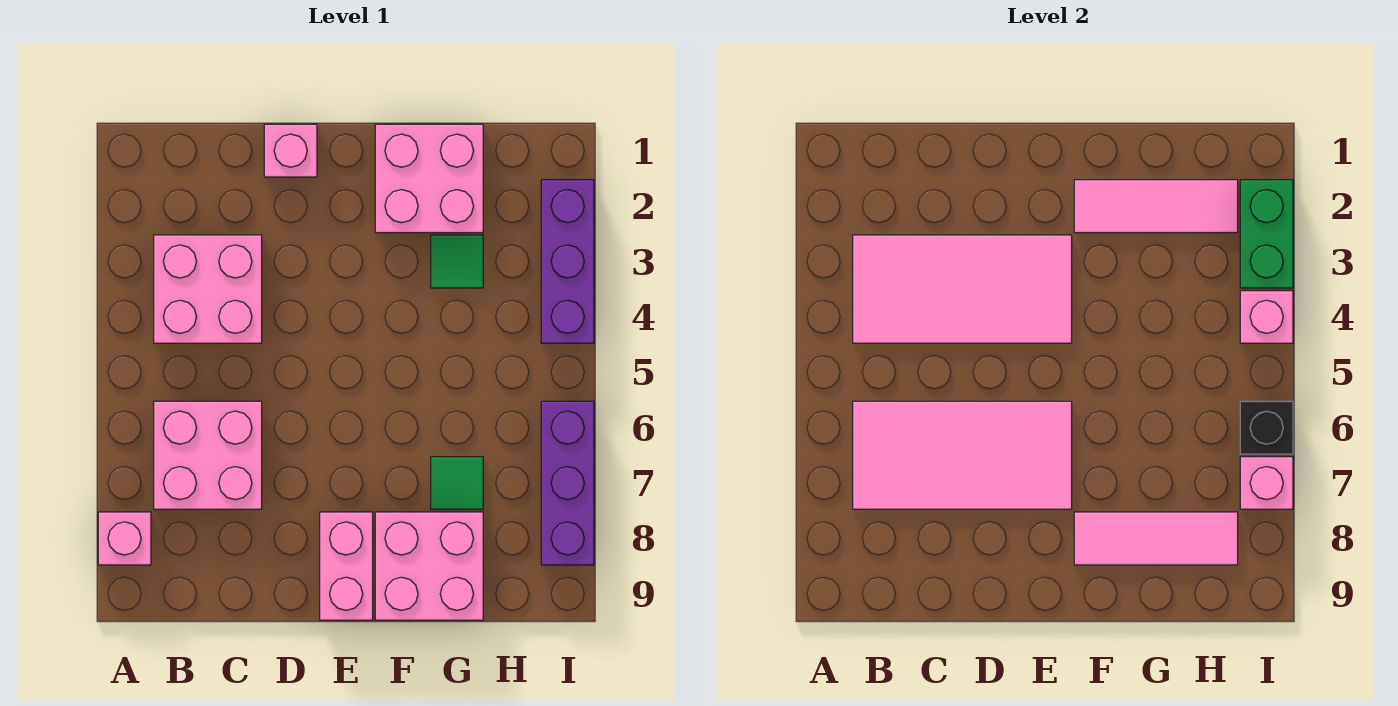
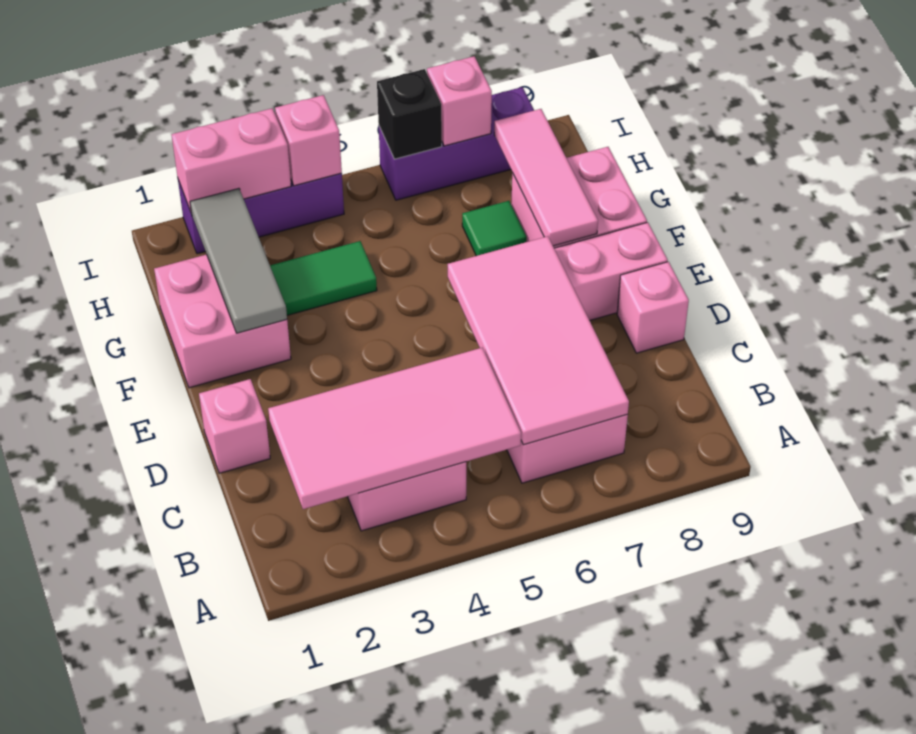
pink brick A8 level 1 -> pink brick D9 level 1
pink tile B3:E4 level 2 -> pink tile B2:C5 level 2
pink tile F2:H2 level 2 -> grey tile F2:H2 level 2
green tile G3 level 1 -> green tile G3:G4 level 1
green brick I2:I3 level 2 -> pink brick I2:I3 level 2

